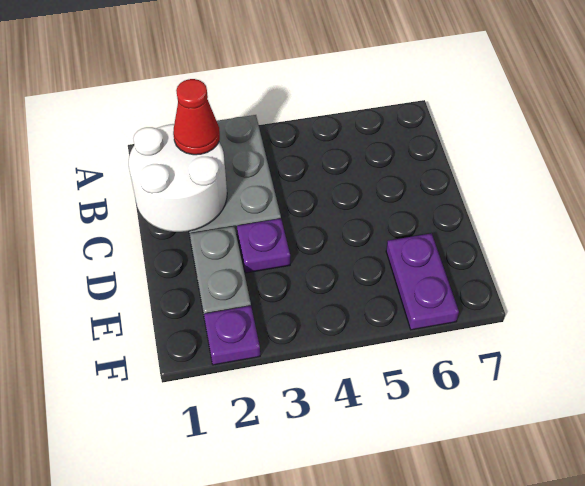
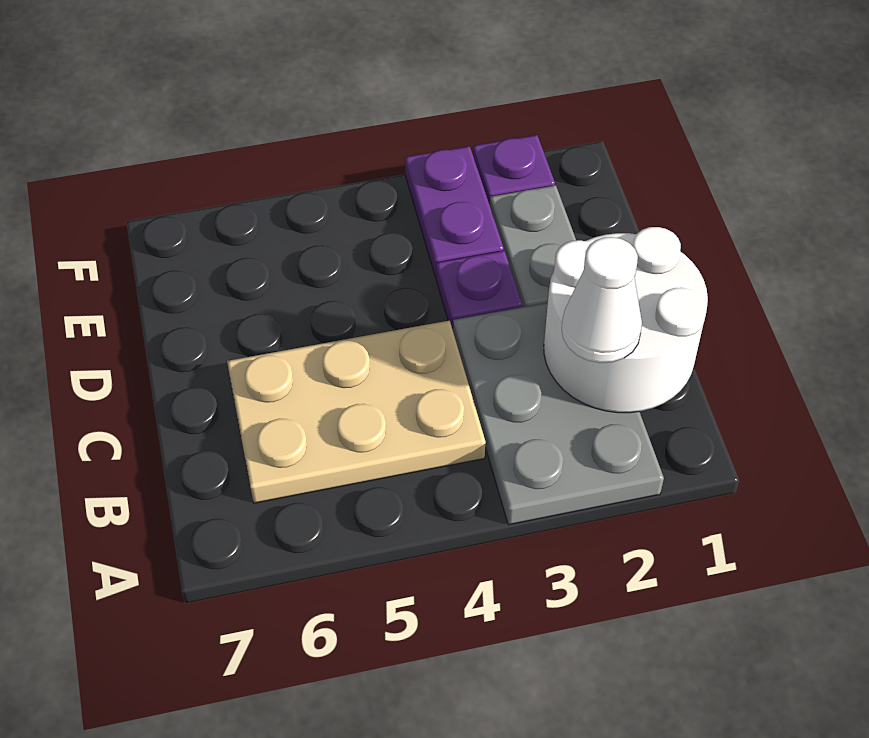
red cone B2 level 3 -> white cone B2 level 3
none -> tan plate B4:C6 level 1
purple plate E6:F6 level 1 -> purple plate E3:F3 level 1

